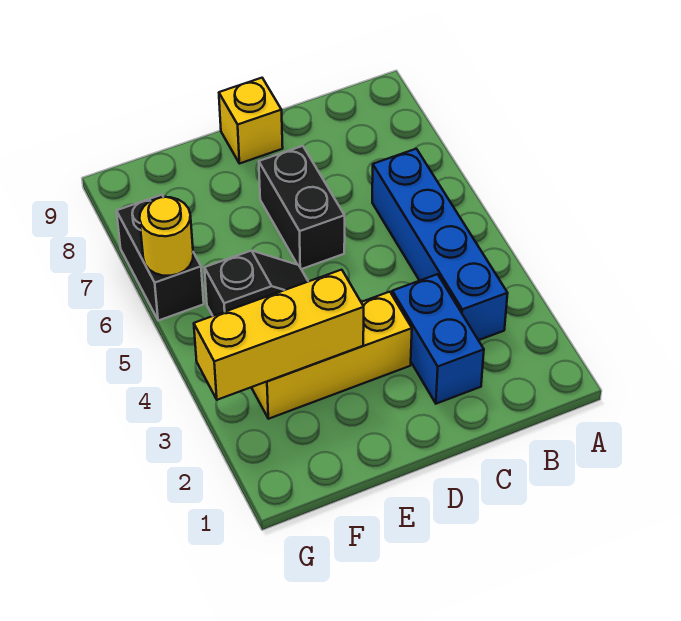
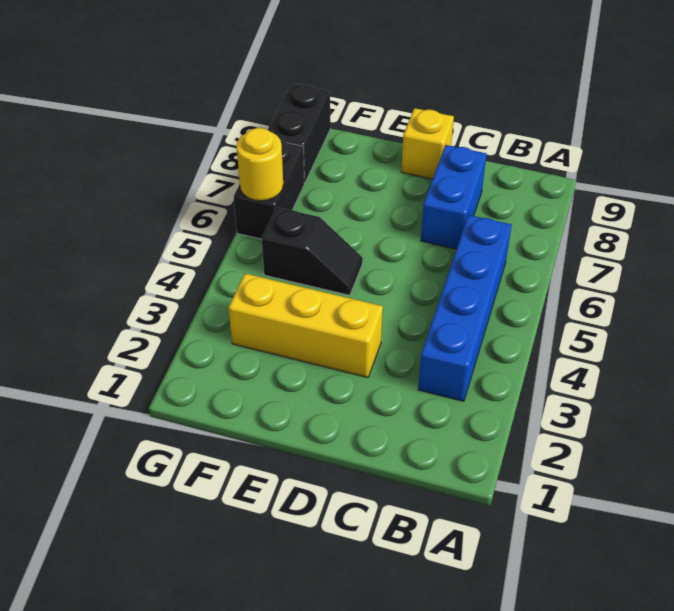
blue brick C2:C3 level 1 -> blue brick C7:C8 level 1
black brick D6:D7 level 1 -> black brick G8:G9 level 1
yellow brick E3:G3 level 2 -> none

